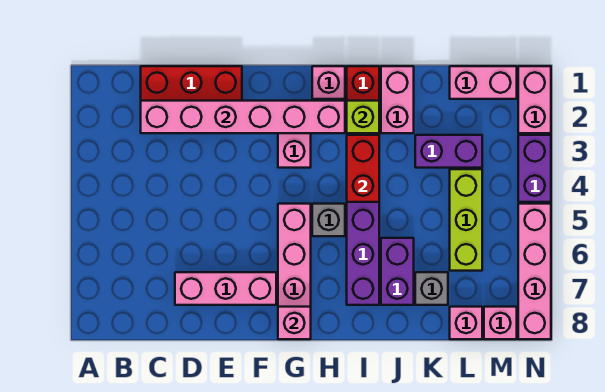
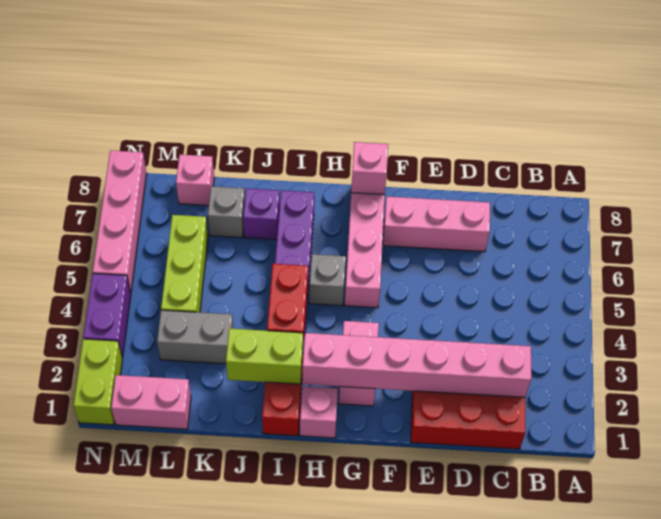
lime brick I2 level 2 -> lime brick I2:J2 level 2
pink brick J1:J2 level 1 -> none
purple brick J6:J7 level 1 -> purple brick J7 level 1
purple brick K3:L3 level 1 -> grey brick K3:L3 level 1
pink brick M8 level 1 -> none
pink brick N1:N2 level 1 -> lime brick N1:N2 level 1

